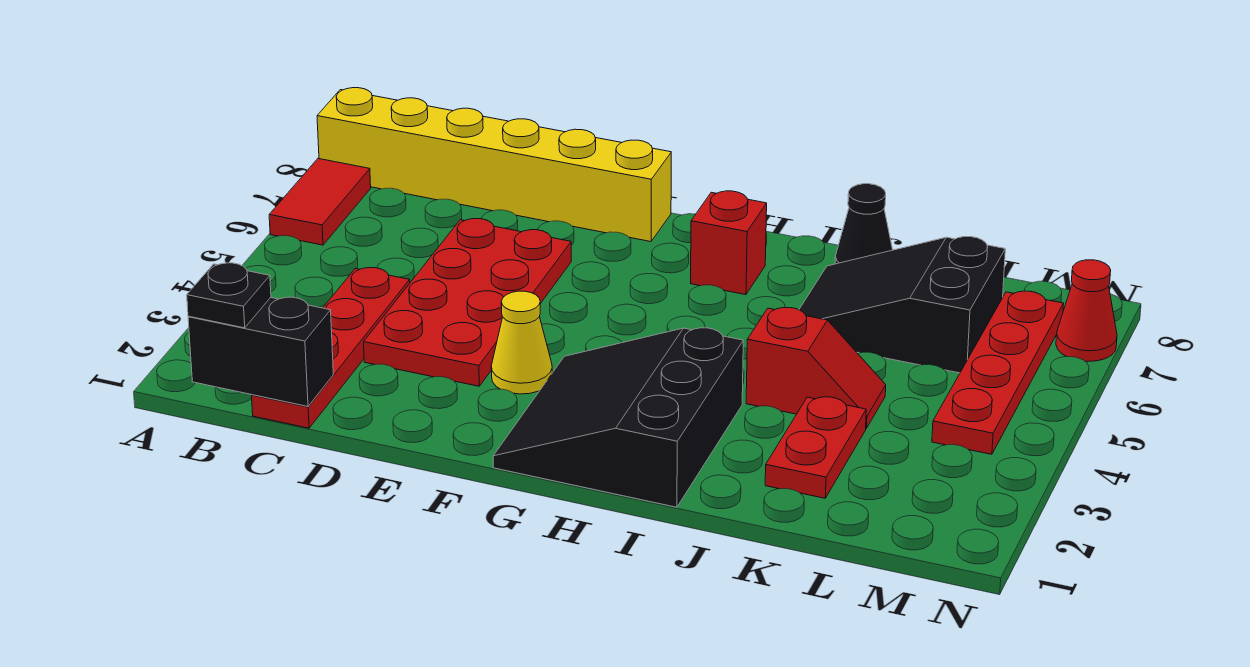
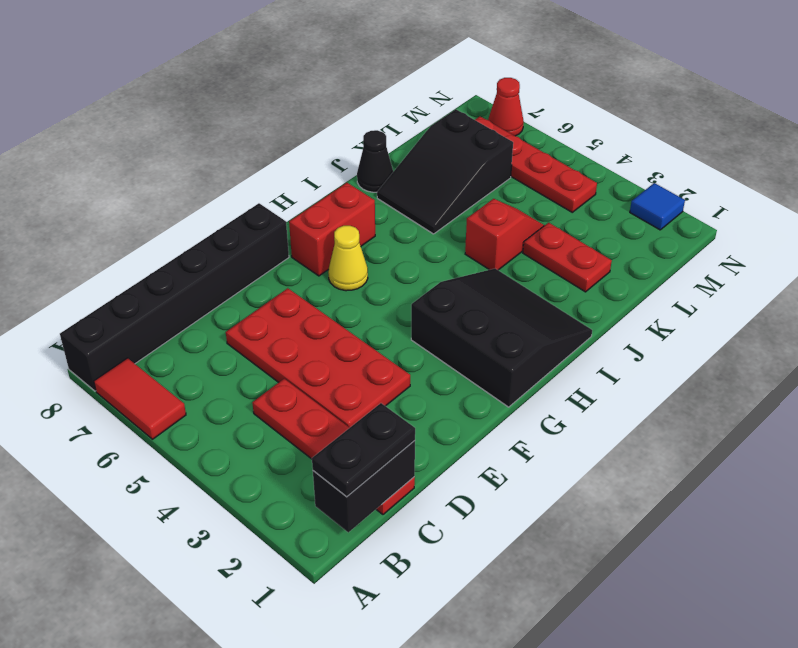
yellow brick A8:F8 level 1 -> black brick A8:F8 level 1
black plate B1 level 3 -> black plate B1:C1 level 3
yellow cone F3 level 1 -> yellow cone G6 level 1
black slope G1:I3 level 1 top I -> black slope G1:I3 level 1 top G
red brick H7 level 1 -> red brick G7:H7 level 1
none -> blue tile N2 level 1

